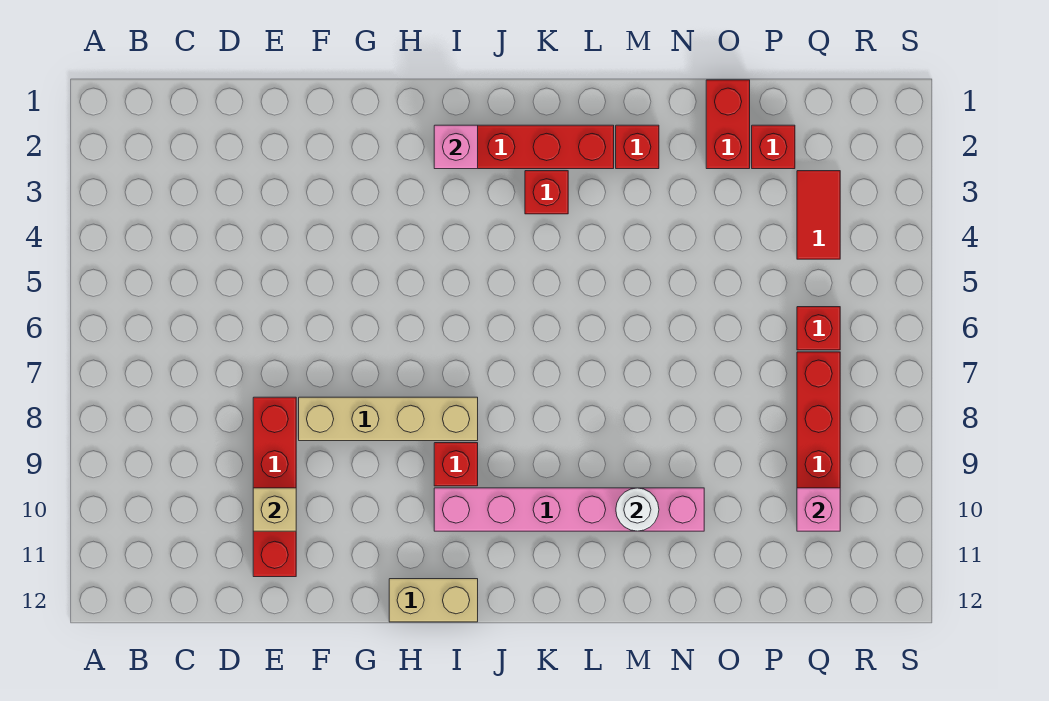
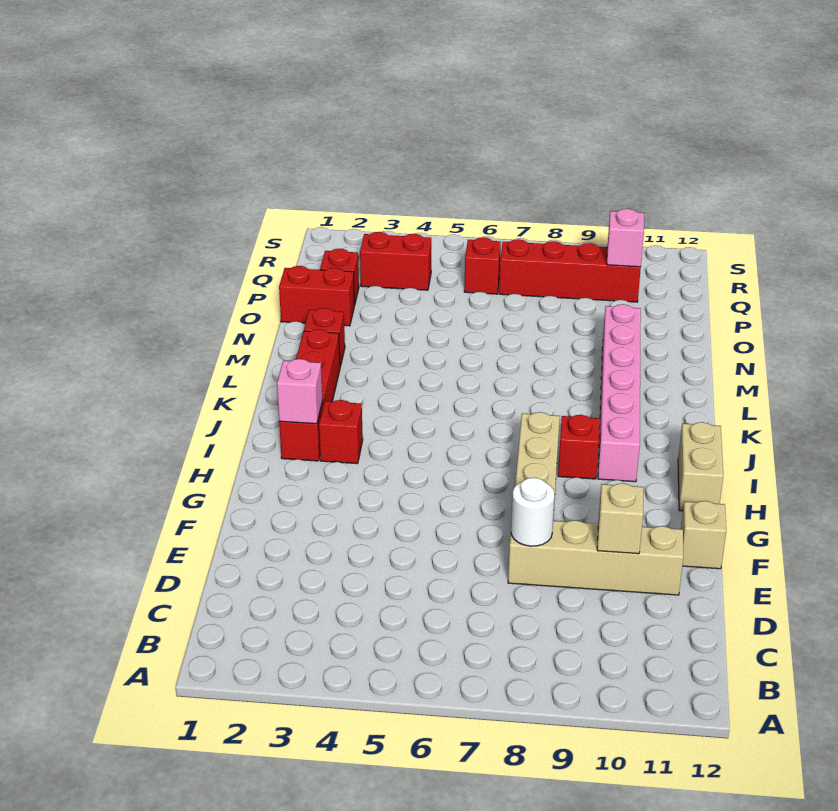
red brick E8:E11 level 1 -> tan brick E8:E11 level 1
none -> tan brick F12 level 1
red brick K3 level 1 -> red brick I3 level 1
white round brick M10 level 2 -> white round brick E8 level 2
red tile Q3:Q4 level 1 -> red brick Q3:Q4 level 1

